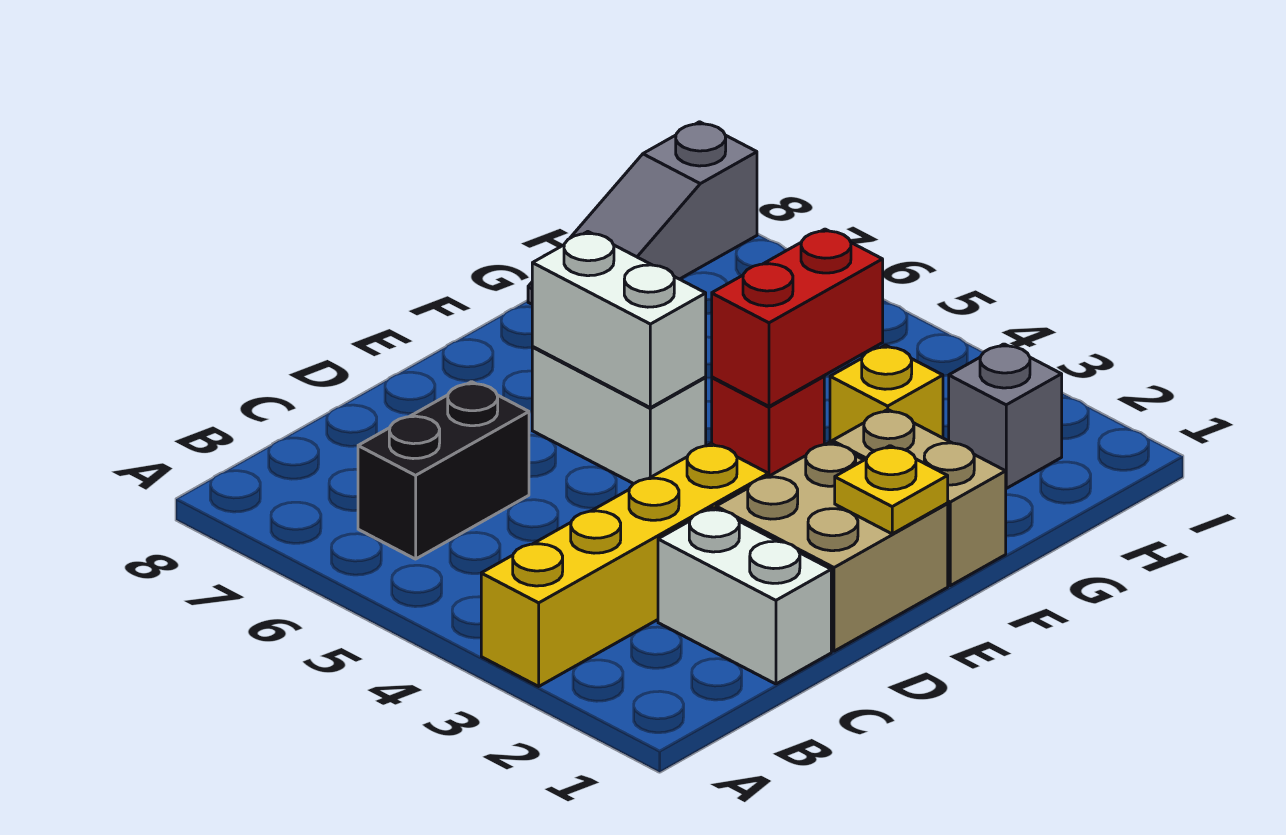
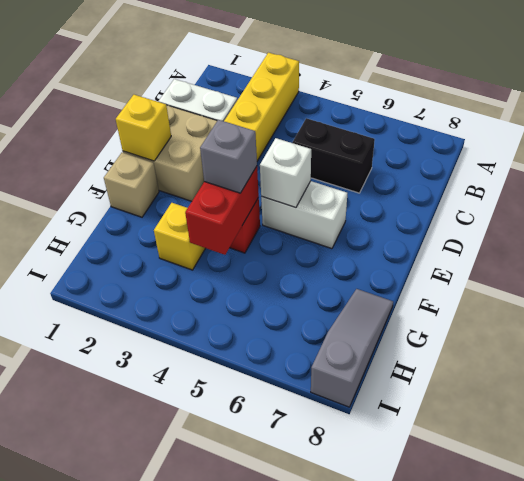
black brick B6:C6 level 1 -> black brick C5:C6 level 1
yellow plate E1 level 2 -> yellow brick E1 level 2
white brick E5:E6 level 2 -> white brick E5 level 2
tan brick F1:F2 level 1 -> tan brick F1 level 1
grey brick H2 level 1 -> grey brick F4 level 3

